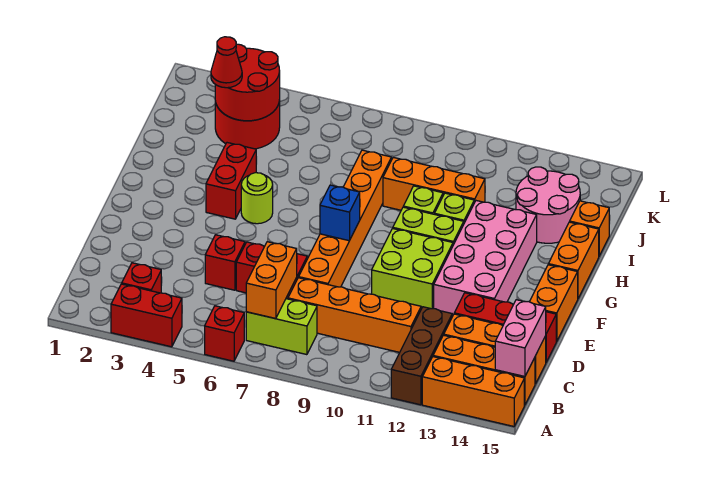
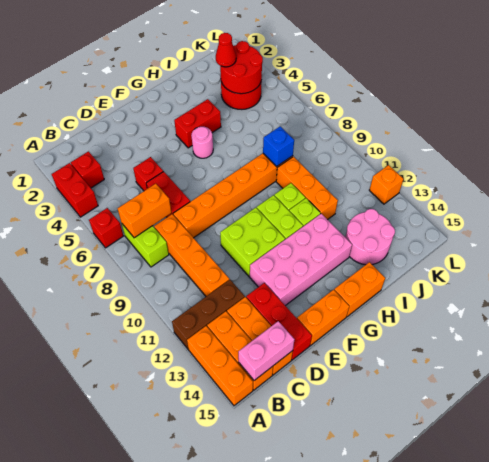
blue brick F8 level 2 -> blue brick I8 level 2
lime round brick G5 level 1 -> pink round brick G5 level 1
orange brick I15 level 1 -> orange brick L12 level 1

